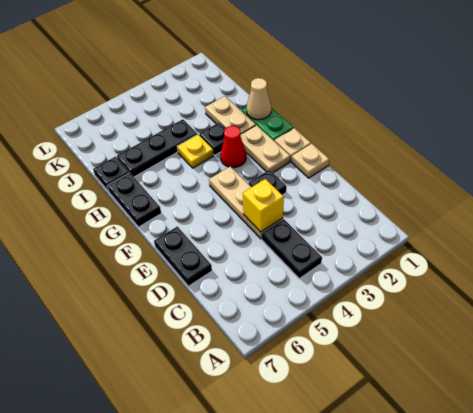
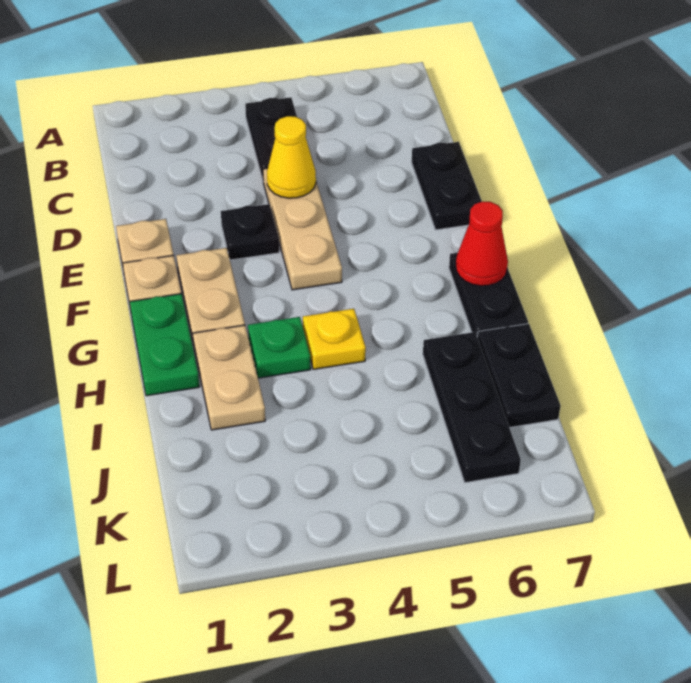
yellow brick D4 level 2 -> yellow cone D4 level 2
red cone G3 level 1 -> red cone G7 level 2
tan cone H1 level 2 -> none
black plate H3 level 1 -> green plate H3 level 1
black plate I4:I6 level 1 -> black plate I6:K6 level 1
black plate I7 level 1 -> black plate I7:J7 level 1

